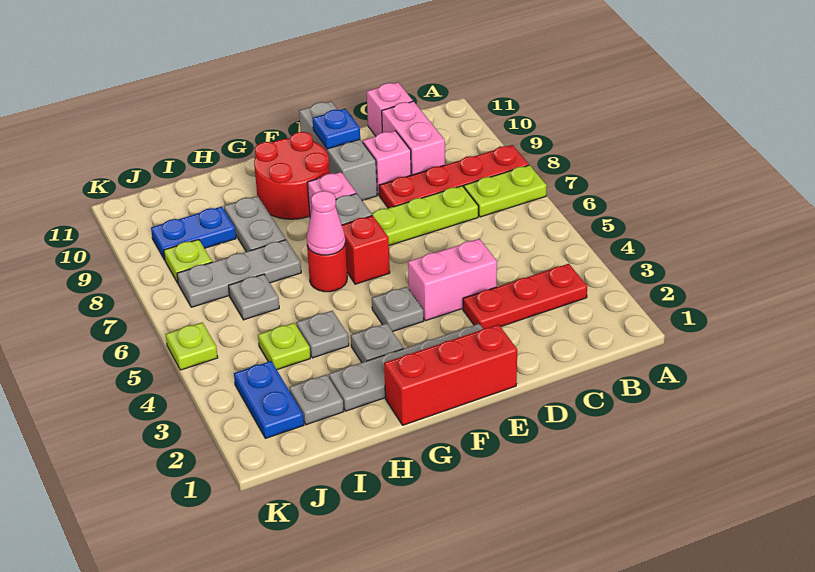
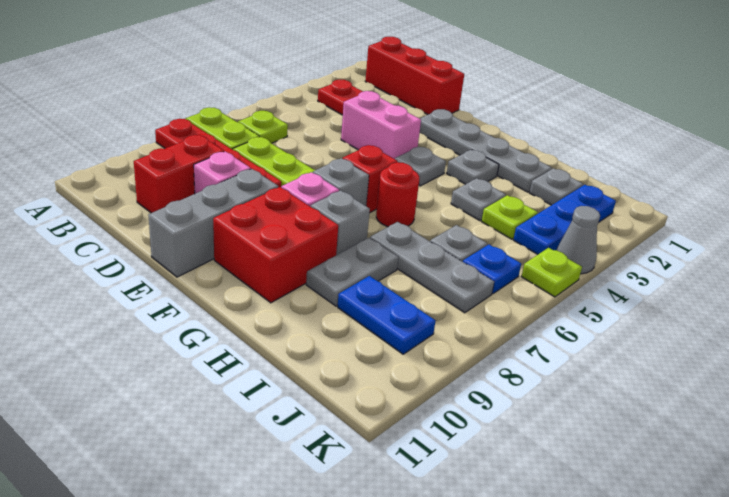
pink brick C9:C10 level 1 -> red brick C9:C10 level 1
pink brick C11 level 1 -> none
red brick E1:G1 level 1 -> red brick B1:D1 level 1
blue plate E10 level 2 -> blue plate J6 level 1
red round brick F9:G10 level 1 -> red brick F9:G10 level 1
pink cone G6 level 2 -> none
none -> grey brick G8 level 1
blue plate J2:J3 level 1 -> blue plate J2:J4 level 1
lime plate J8 level 1 -> lime plate B6 level 1
none -> grey cone K4 level 1

